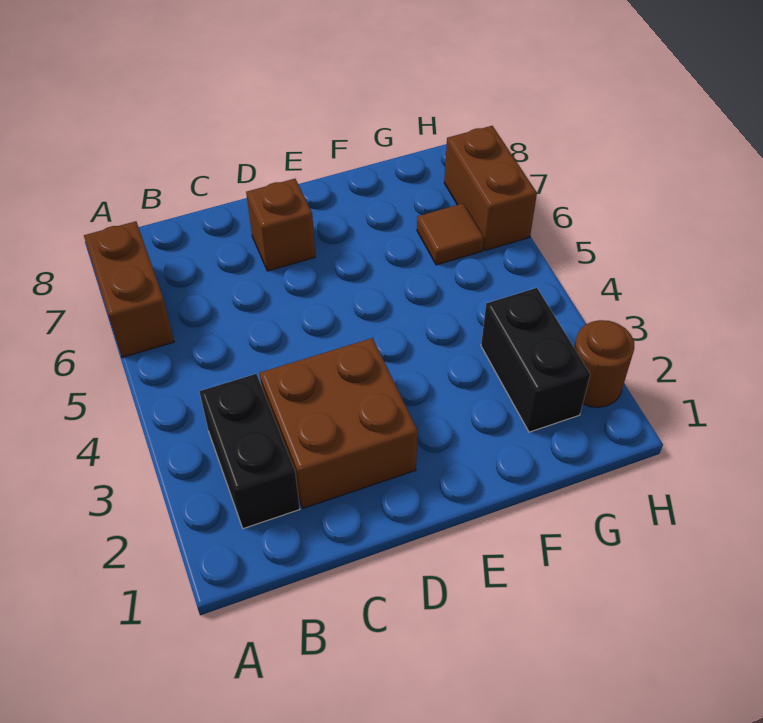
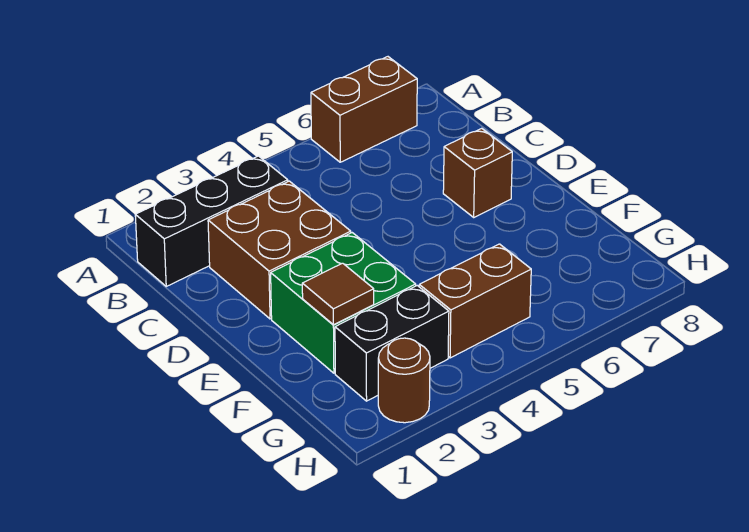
black brick B2:B3 level 1 -> black brick B1:B3 level 1
none -> green brick E2:F3 level 1
brown tile G6 level 1 -> brown tile F2 level 2
brown brick H6:H7 level 1 -> brown brick G4:G5 level 1

